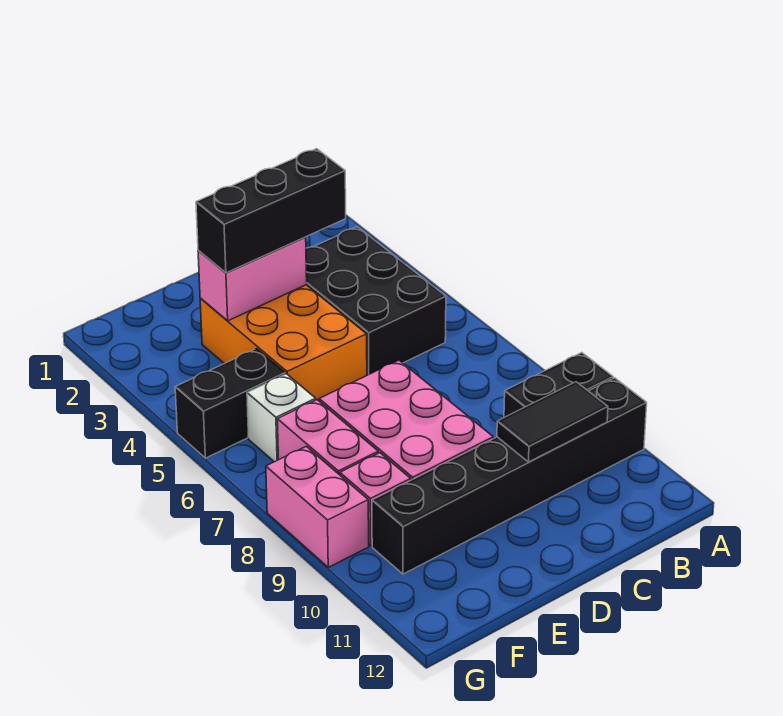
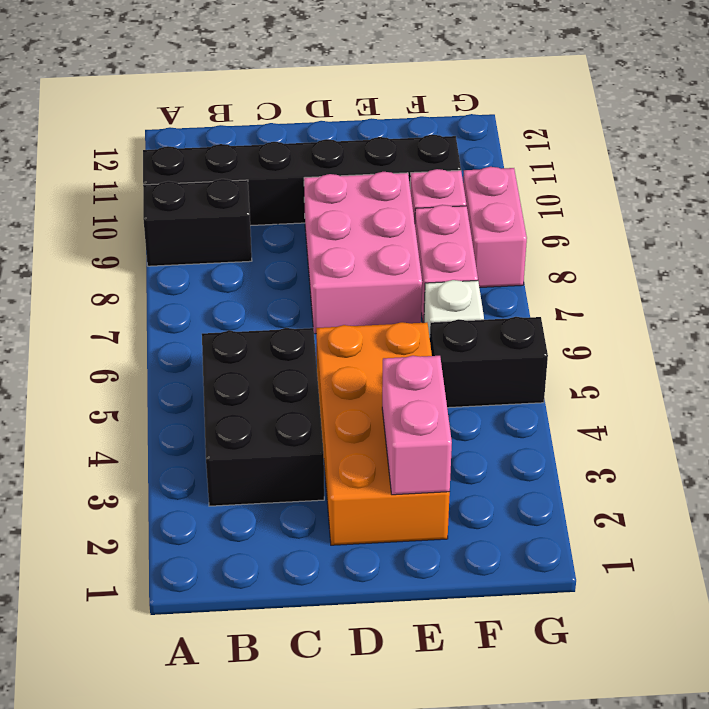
black tile B10:C10 level 2 -> none
black brick C3:E3 level 3 -> none
orange brick D3:E5 level 1 -> orange brick D2:E5 level 1
pink brick D3:E3 level 2 -> pink brick E2:E3 level 2

